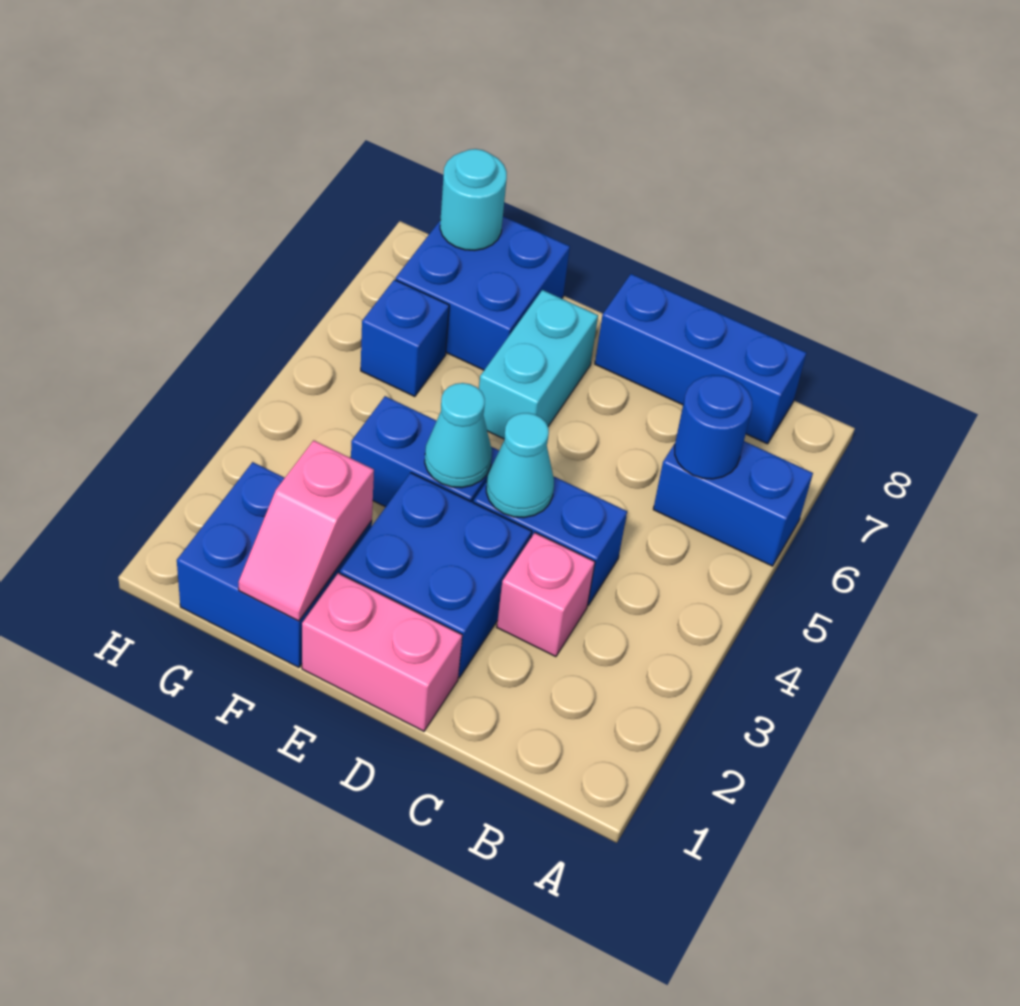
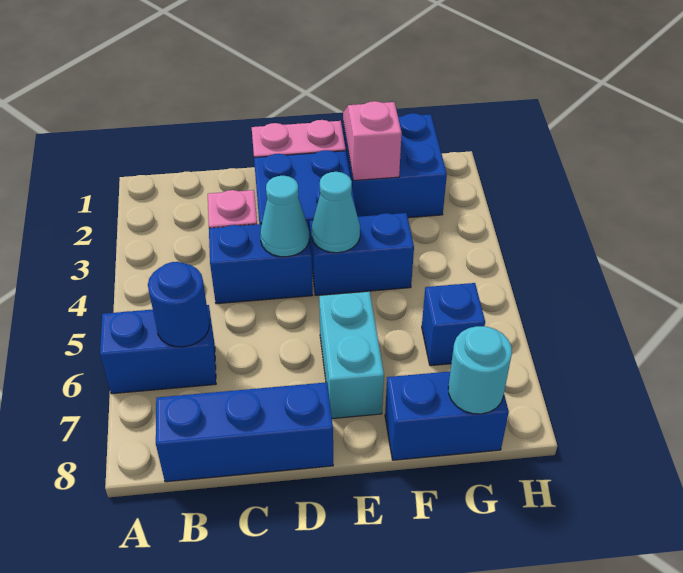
blue brick F7:G8 level 1 -> blue brick F8:G8 level 1

